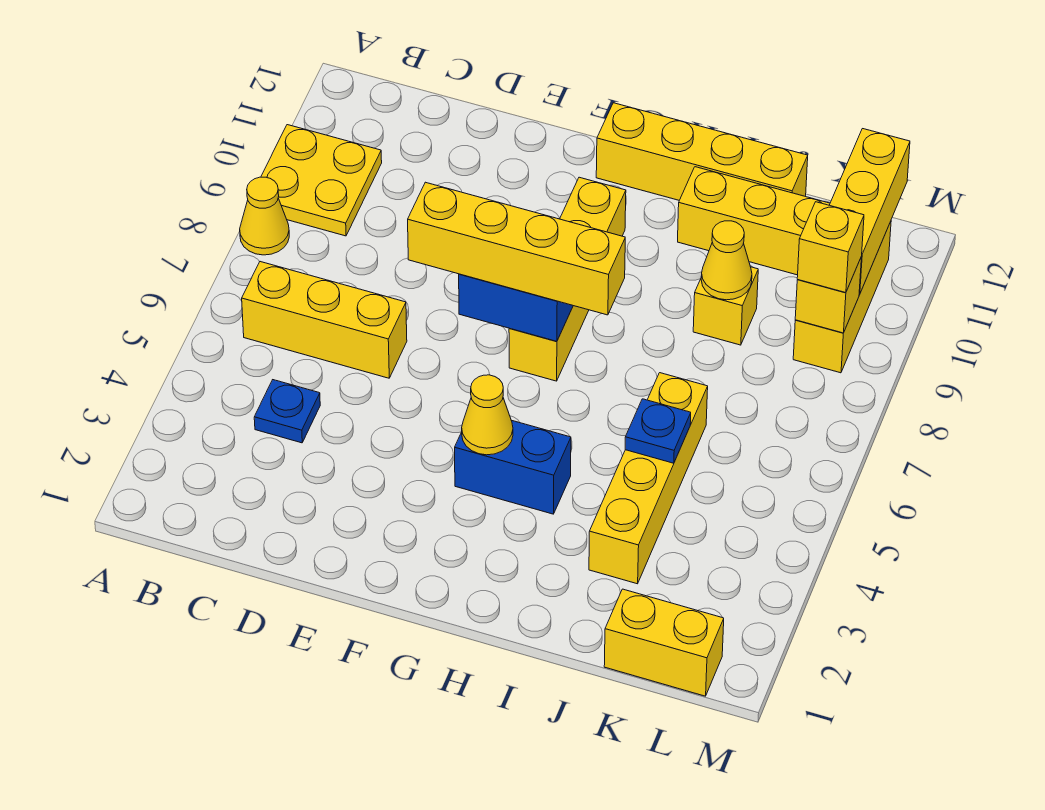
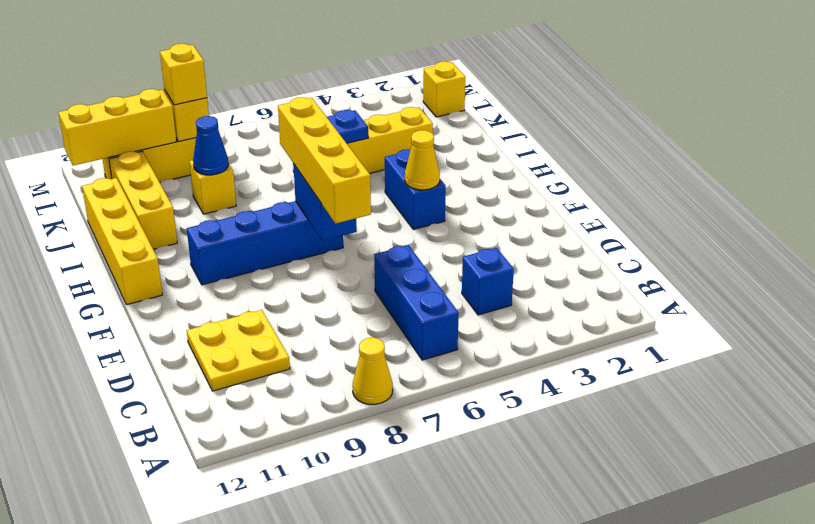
yellow plate A9:B10 level 1 -> yellow plate C10:D11 level 1
yellow brick B6:D6 level 1 -> blue brick B6:D6 level 1
blue plate C4 level 1 -> blue brick C4 level 1
yellow brick G7:G10 level 1 -> blue brick G7:G10 level 1
yellow cone J9 level 2 -> blue cone J9 level 2
yellow brick K1:L1 level 1 -> yellow brick L1 level 1

